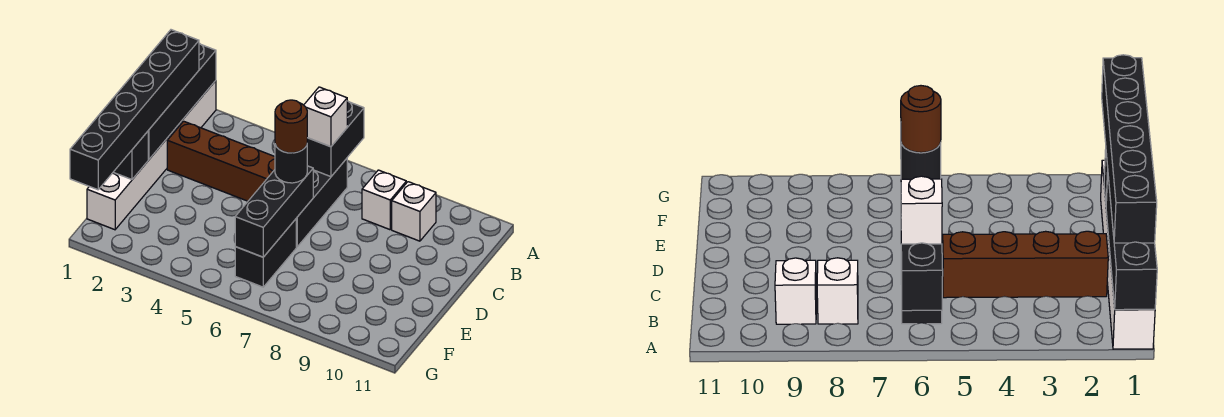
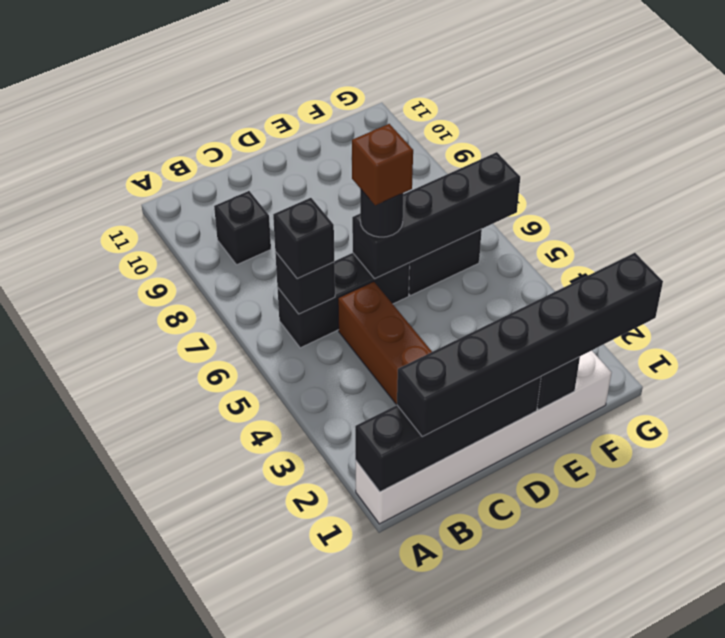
black brick A6:B6 level 2 -> black brick B6 level 2
white brick B6 level 3 -> black brick B6 level 3
white brick B8 level 1 -> none
white brick B9 level 1 -> black brick B9 level 1
black brick D6:F6 level 2 -> black brick D6:G6 level 2
brown round brick D6 level 4 -> brown brick D6 level 4

